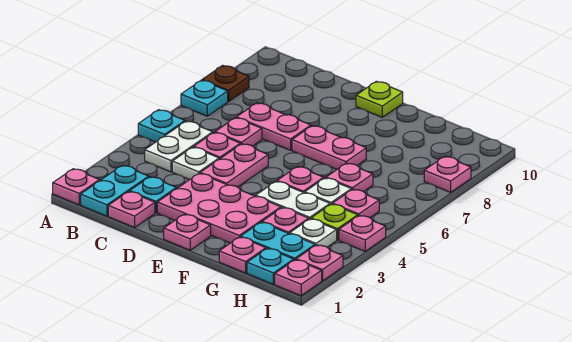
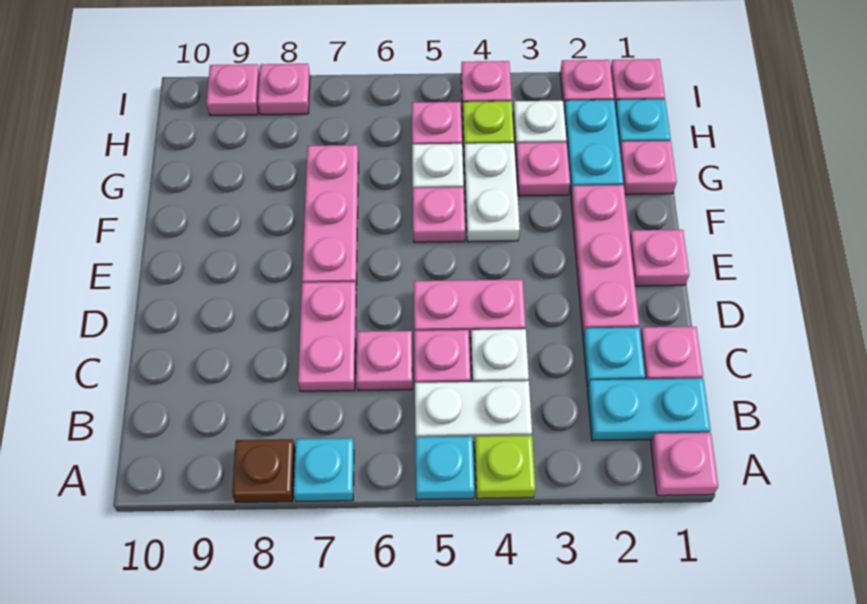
pink plate D2:F3 level 1 -> pink plate D2:F2 level 1
pink plate E7:F7 level 1 -> pink plate E7:G7 level 1
lime plate E10 level 1 -> lime plate A4 level 1
pink plate G6 level 1 -> pink plate I9 level 1

